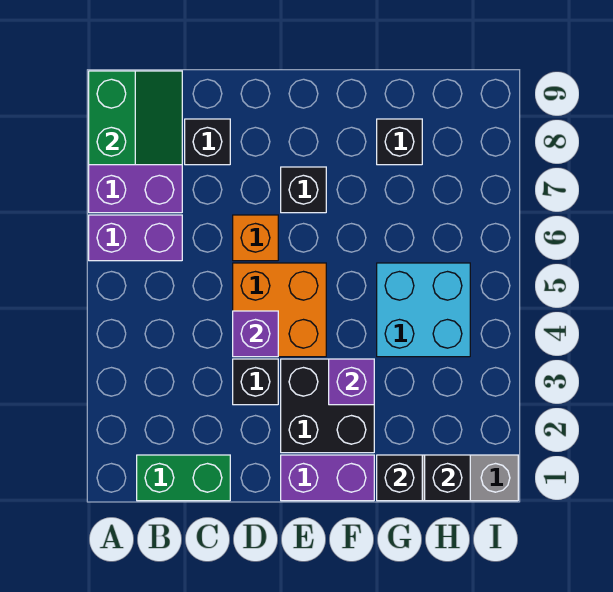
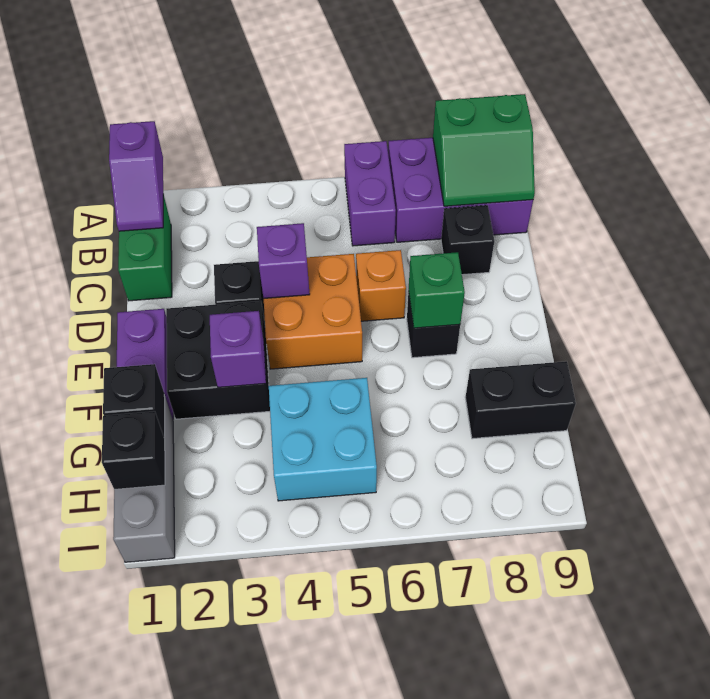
none -> purple slope A1:B1 level 2 top A
none -> green brick E7 level 2
black brick G8 level 1 -> black brick G8:G9 level 1

